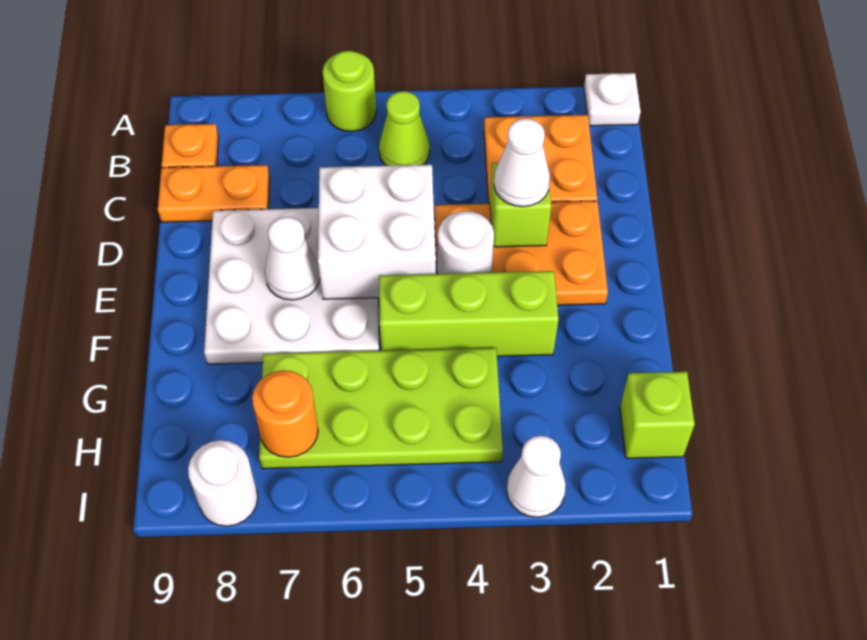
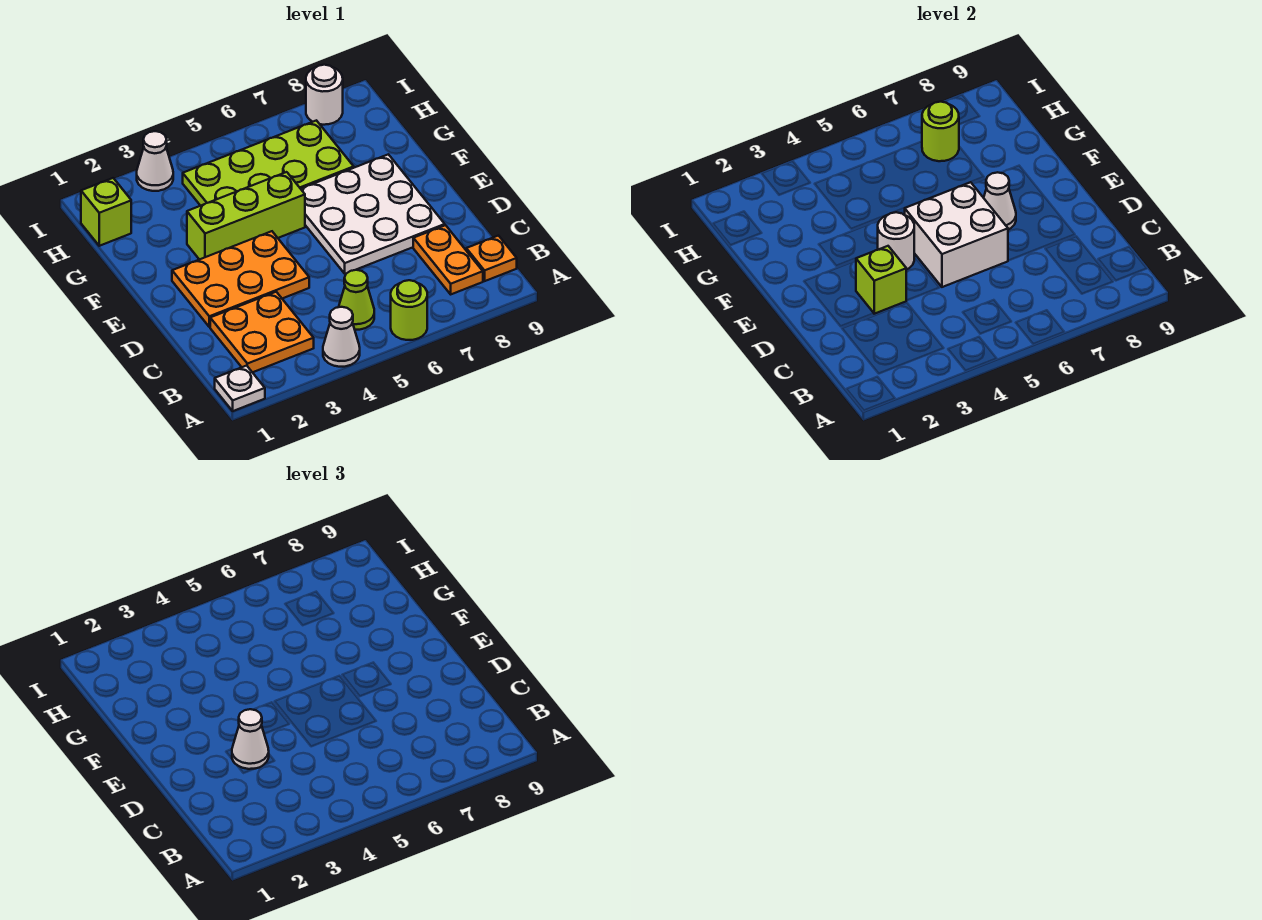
none -> white cone A4 level 1
orange plate C8:C9 level 1 -> orange plate B8:C8 level 1
orange round brick H7 level 2 -> lime round brick H7 level 2

